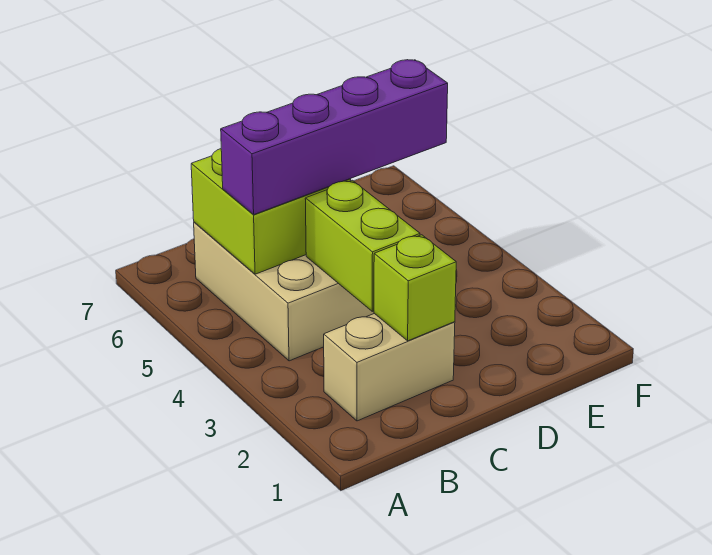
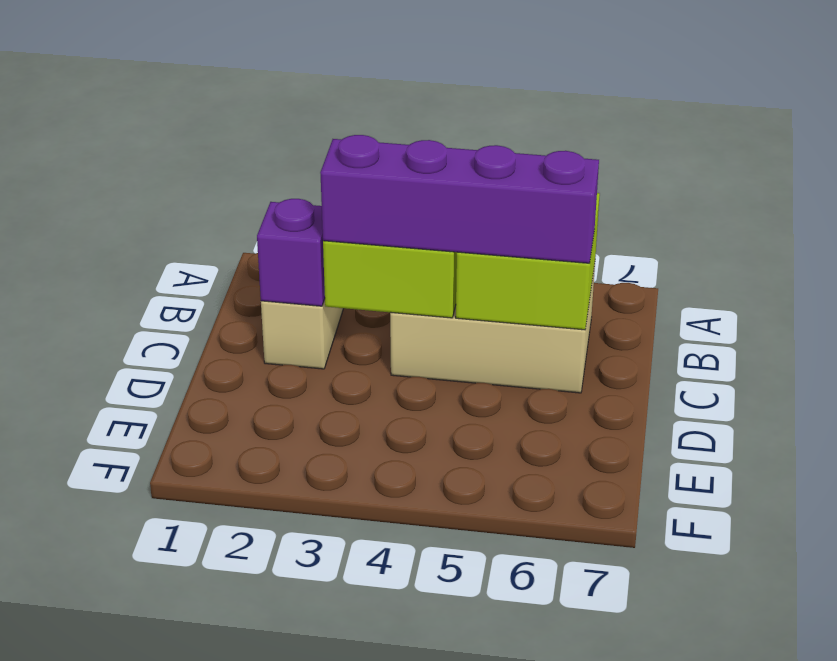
purple brick B5:E5 level 3 -> purple brick C3:C6 level 3
lime brick C2 level 2 -> purple brick C2 level 2

